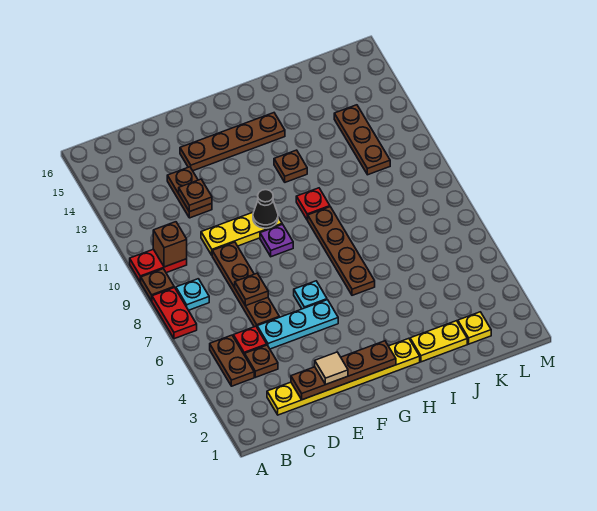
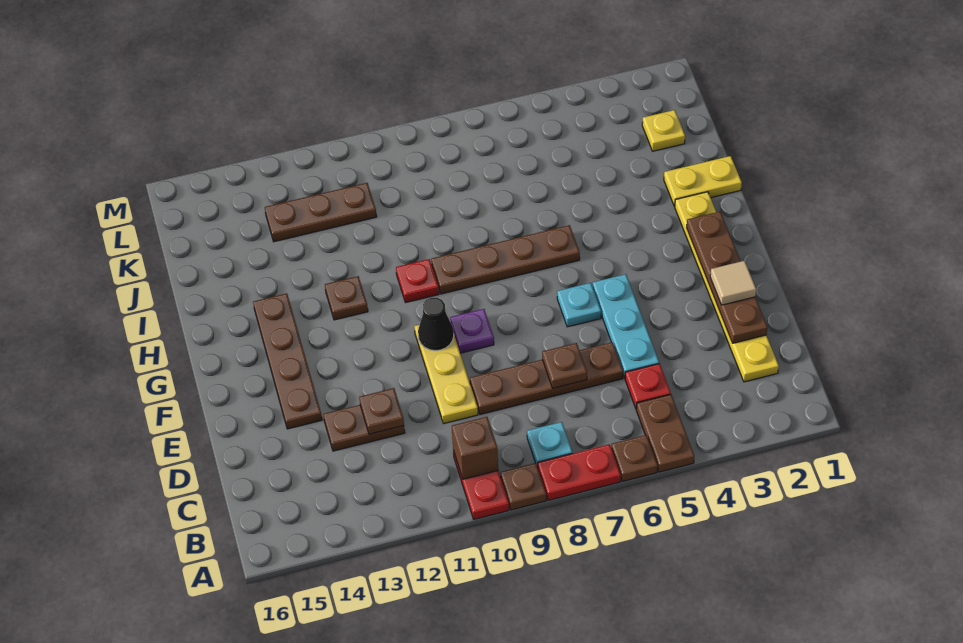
brown plate B4:B5 level 1 -> brown plate A5:B5 level 1
brown plate C4 level 1 -> brown plate A6 level 1
yellow plate I2:J2 level 1 -> yellow plate I1:I2 level 1

